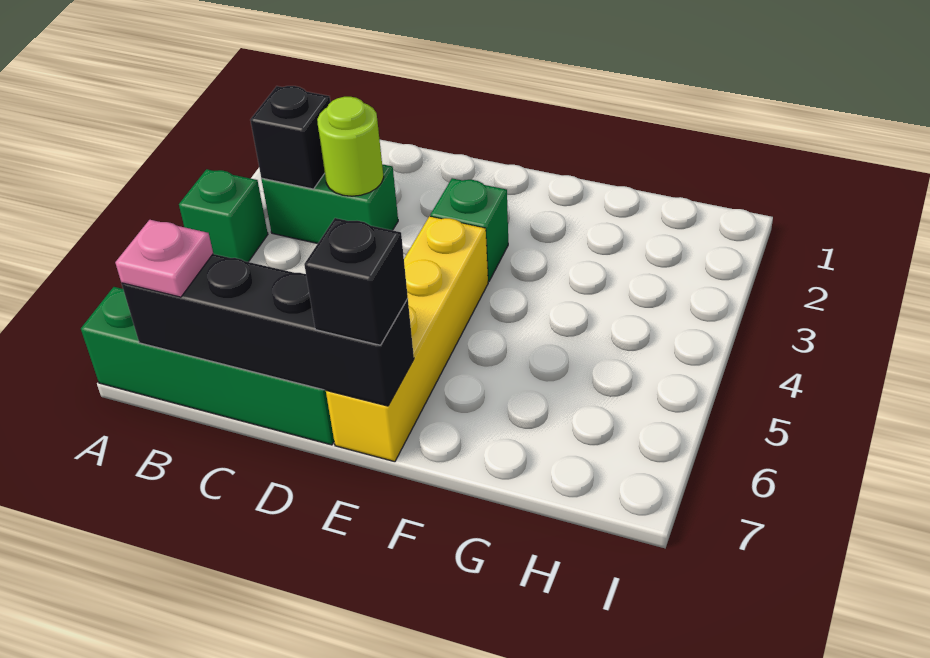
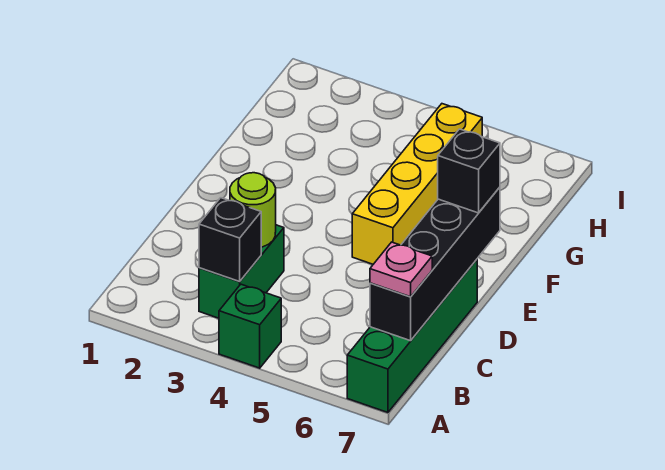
green brick E3 level 1 -> none
yellow brick E4:E7 level 1 -> yellow brick E5:H5 level 1

